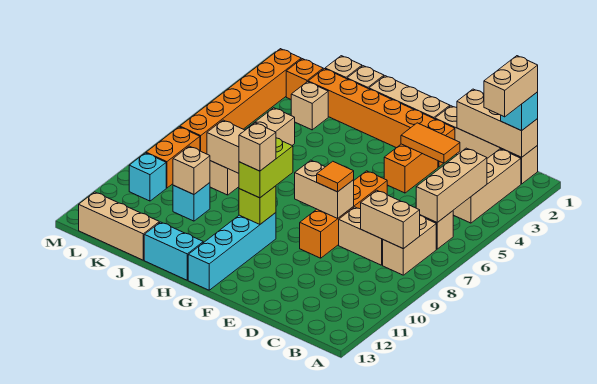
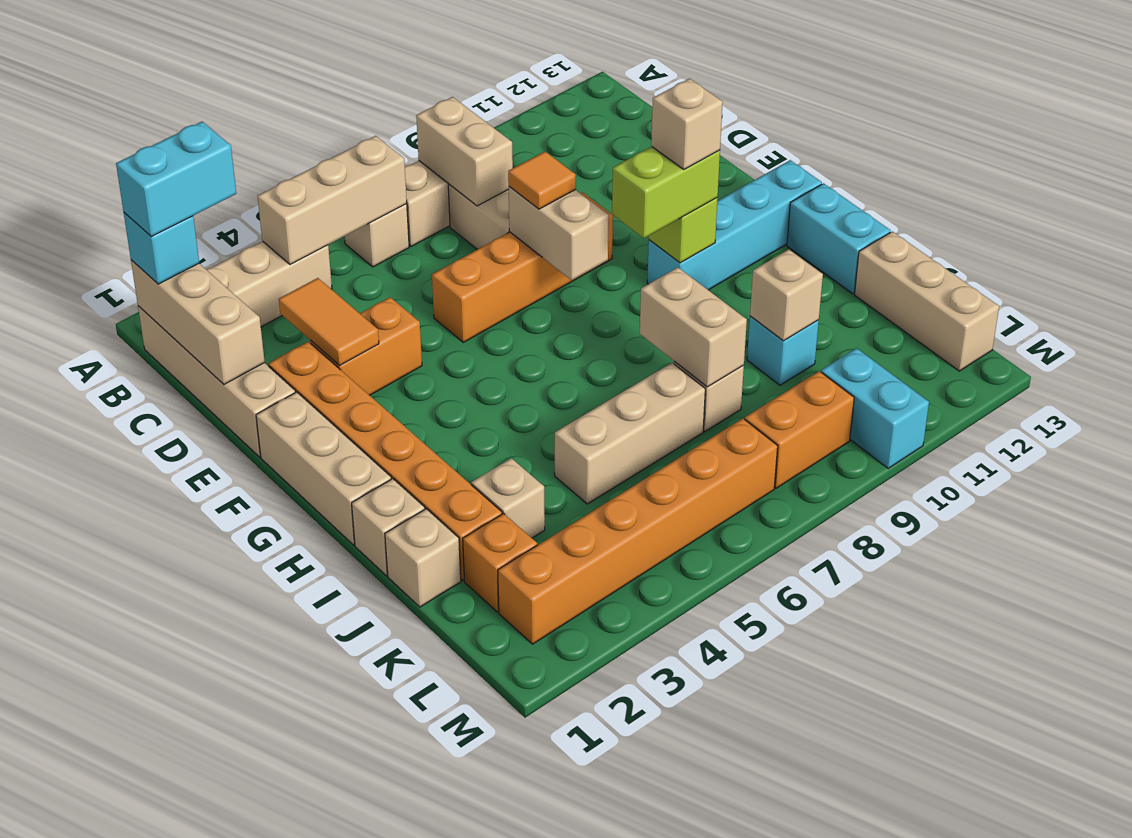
tan brick B1:B2 level 4 -> cyan brick B1:B2 level 4
cyan brick L10 level 1 -> cyan brick L10:M10 level 1

